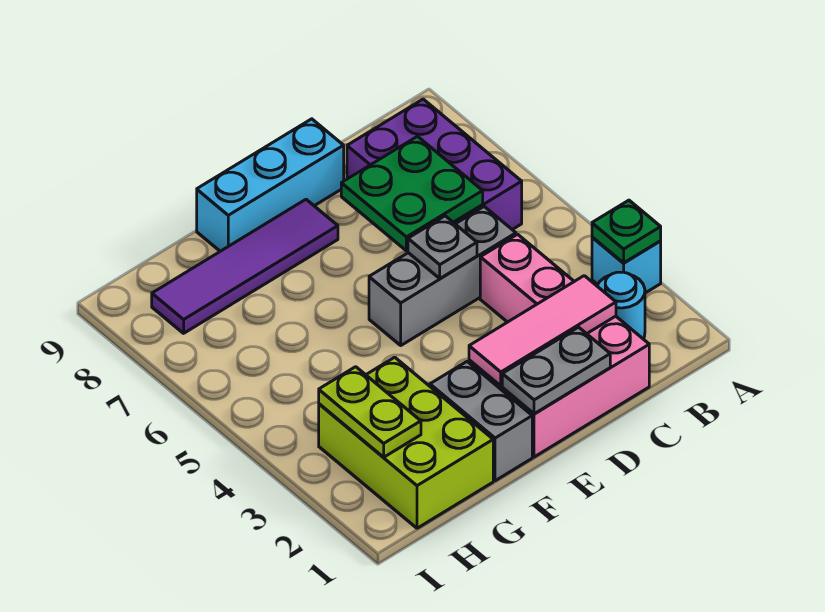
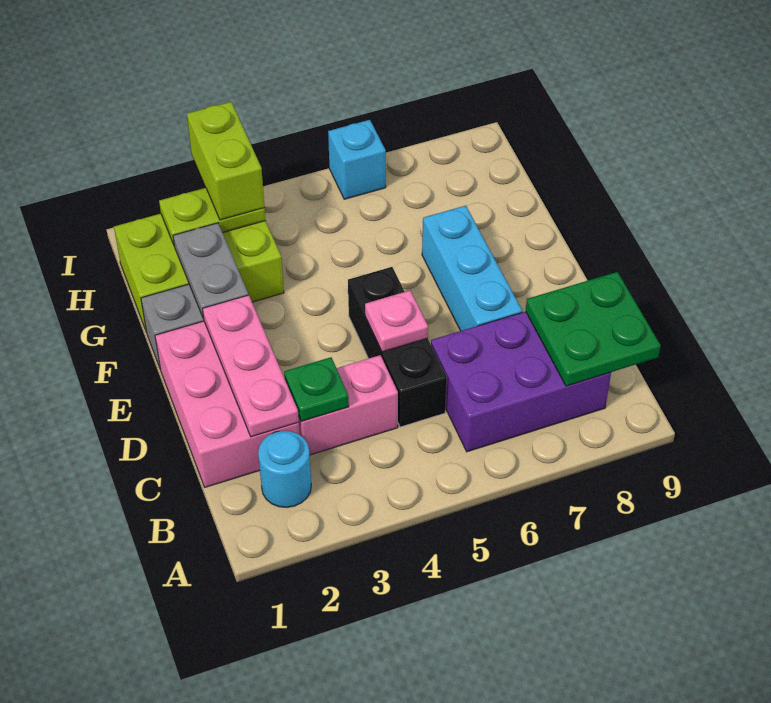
cyan brick A3 level 1 -> cyan brick I6 level 1
green plate A3 level 2 -> green plate C3 level 2
pink tile C2:E2 level 2 -> pink plate C2:E2 level 2
grey brick C5:E5 level 1 -> black brick C5:E5 level 1
green plate C6:D7 level 2 -> green plate B8:C9 level 2
grey plate D1:E1 level 2 -> grey plate F2:G2 level 2
grey plate D5 level 2 -> pink plate D5 level 2
cyan brick D9:F9 level 1 -> cyan brick D7:F7 level 1
purple tile E8:H8 level 1 -> none
none -> lime brick H3:I3 level 3

